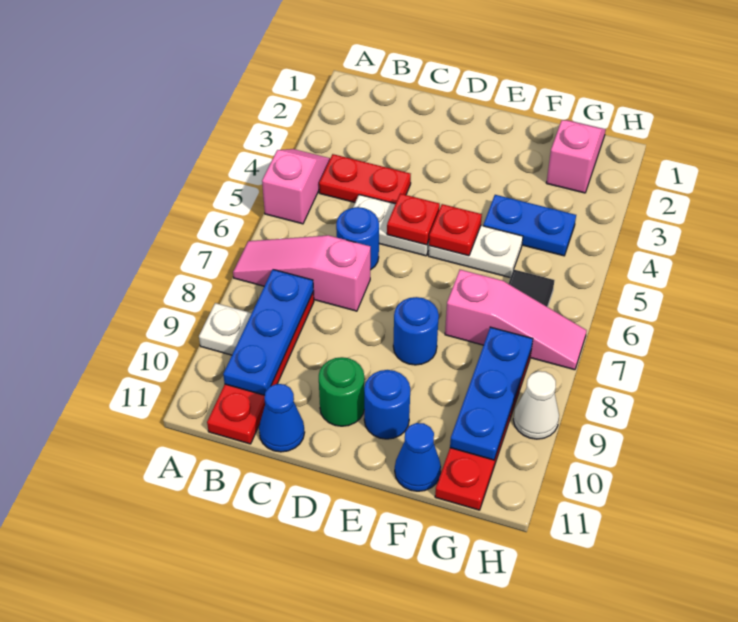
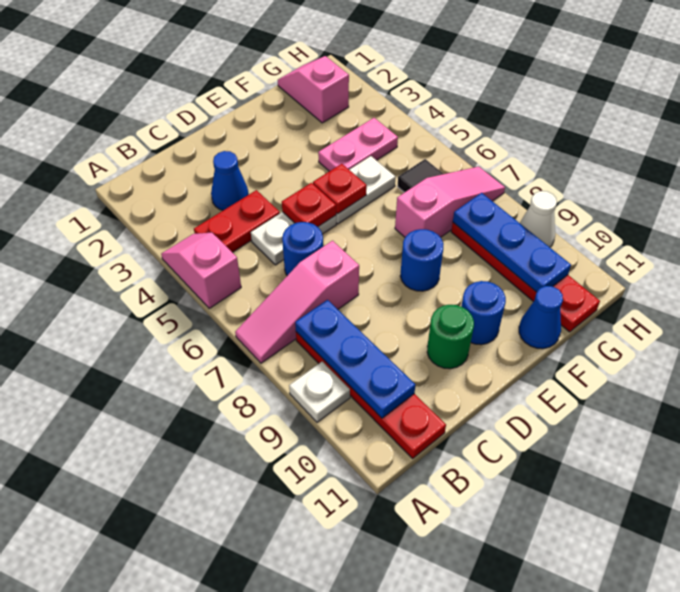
blue cone C11 level 1 -> blue cone C3 level 1
blue plate F4:G4 level 1 -> pink plate F4:G4 level 1

